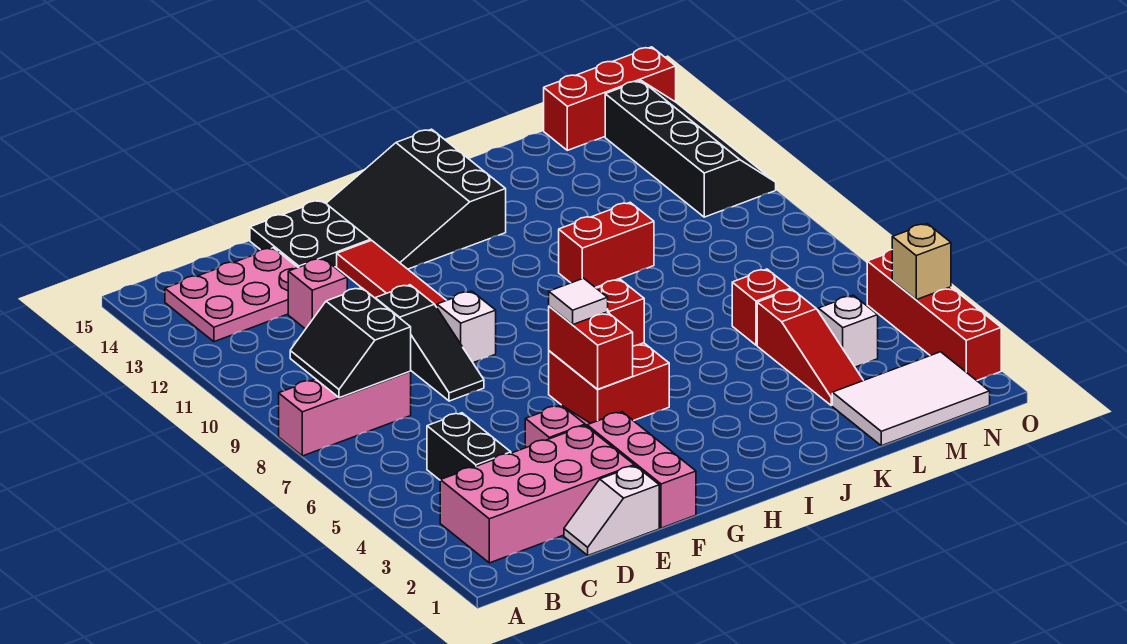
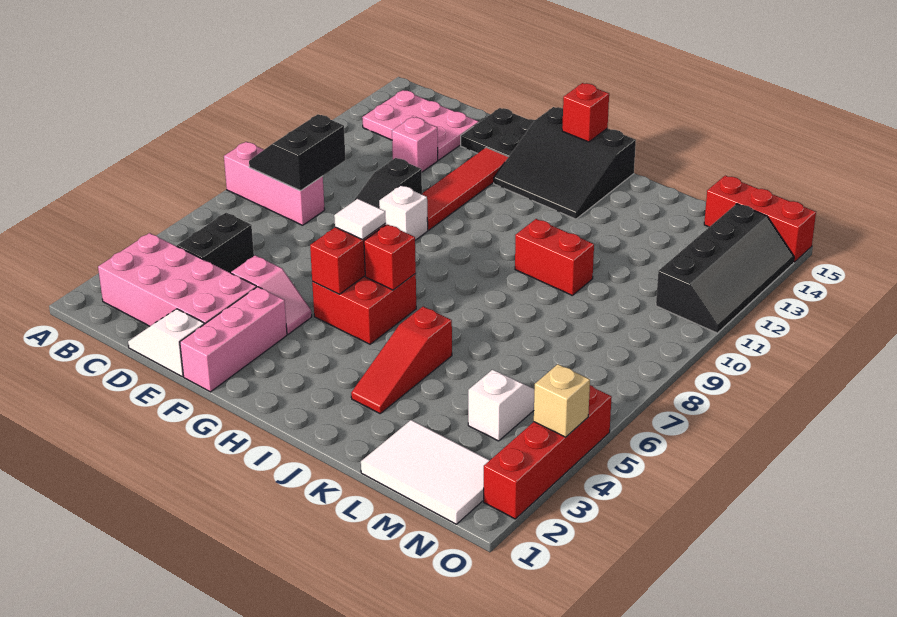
black slope G13:I15 level 1 top I -> black slope G13:I15 level 1 top 15
red slope L3:L5 level 1 top 5 -> red slope J3:J5 level 1 top 5
red brick L6 level 1 -> red brick H15 level 2

